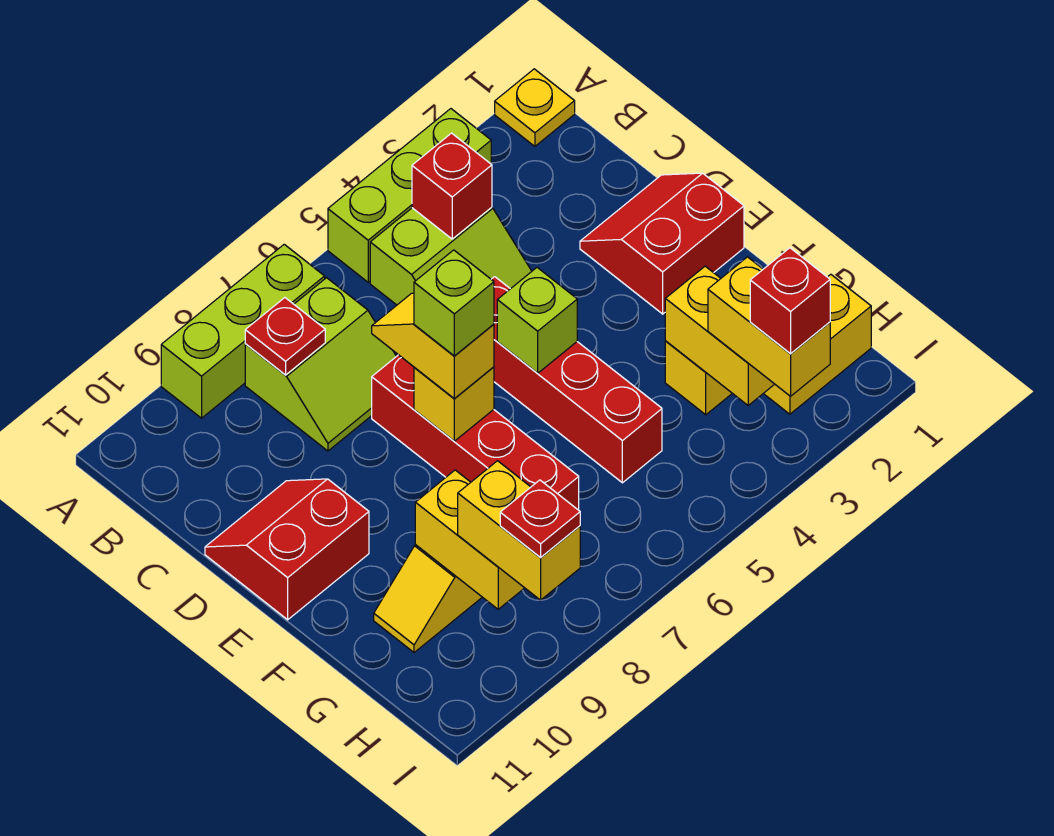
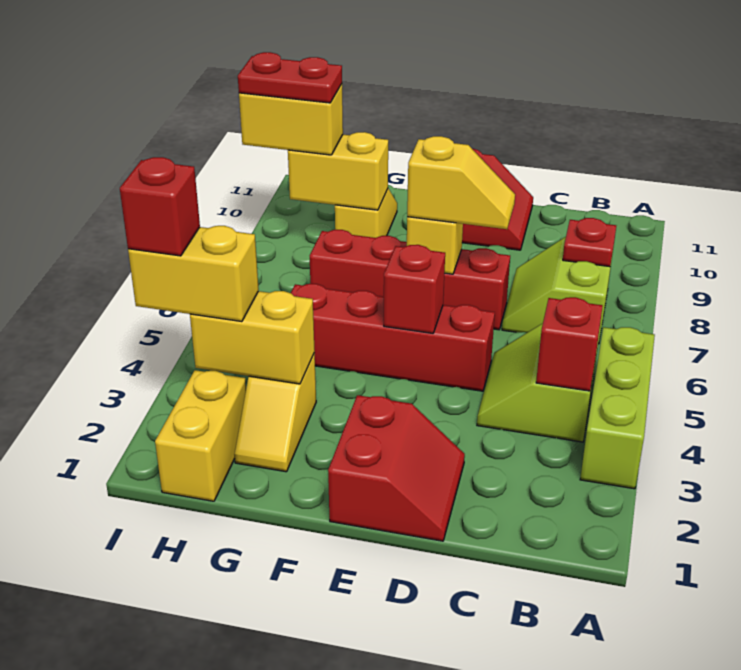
yellow plate A1 level 1 -> none
lime brick A7:A9 level 1 -> none
lime brick E5 level 2 -> red brick E5 level 2
lime brick E7 level 4 -> none
red plate I9 level 4 -> red plate H9:I9 level 4

